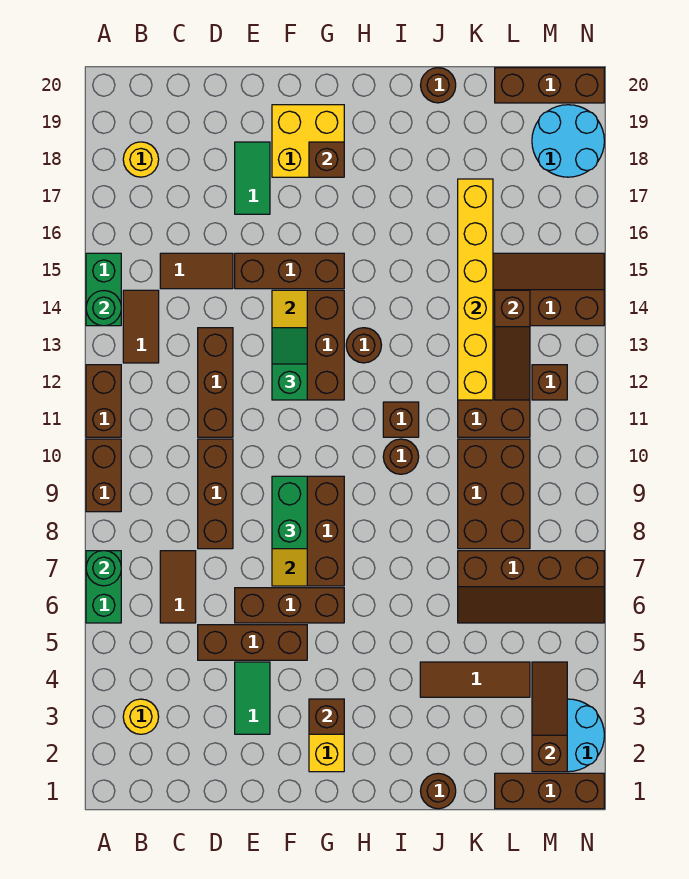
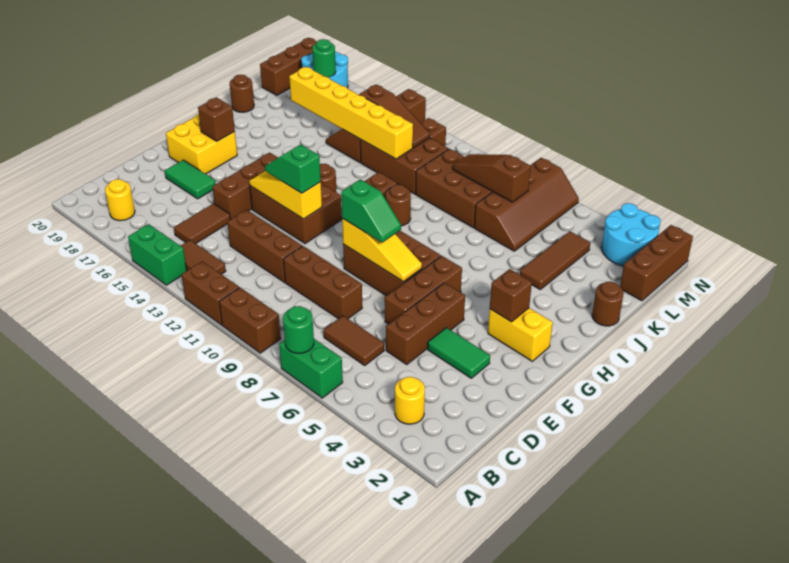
green round brick A14 level 2 -> green round brick M18 level 2
green brick F8:F9 level 3 -> green slope F8:F9 level 3 top 9
brown slope M2:M4 level 2 top 2 -> brown slope L7:L9 level 2 top 7

